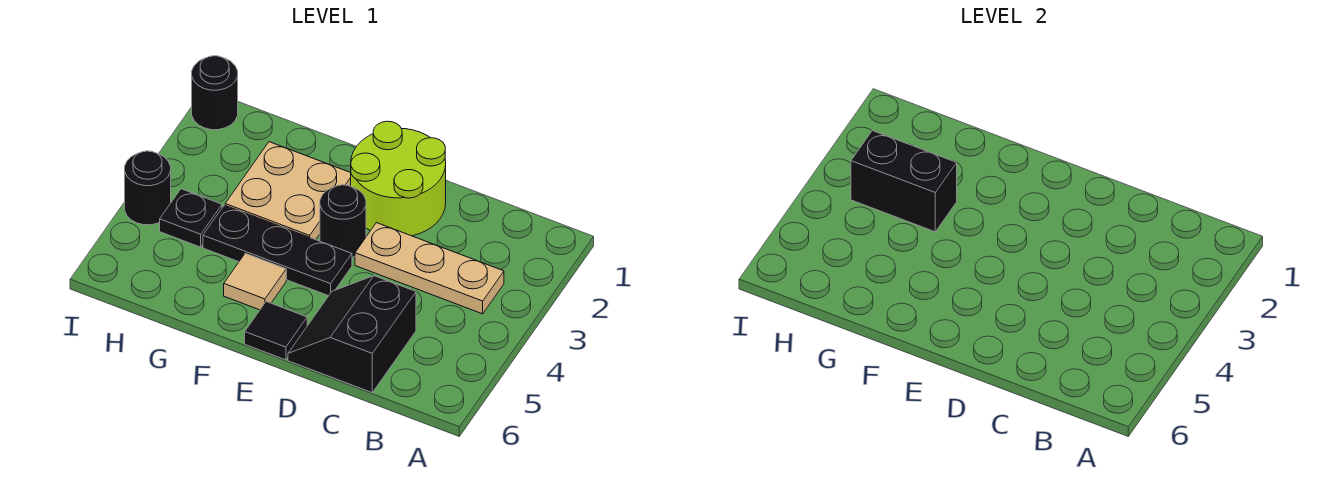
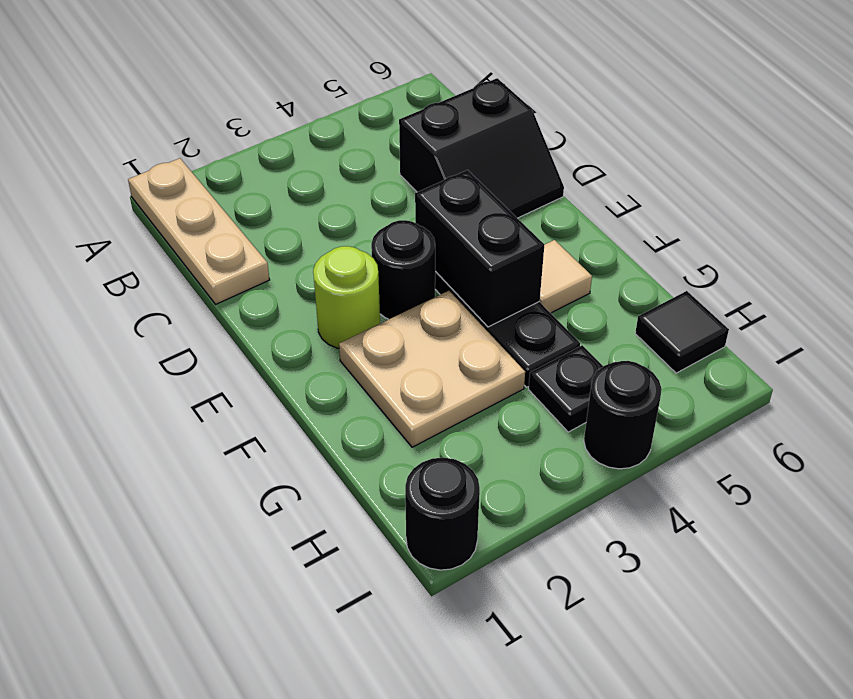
tan plate B3:D3 level 1 -> tan plate A1:C1 level 1
lime round brick D1:E2 level 1 -> lime round brick E2 level 1
black tile E6 level 1 -> black tile H6 level 1
black brick G3:H3 level 2 -> black brick E4:F4 level 2

